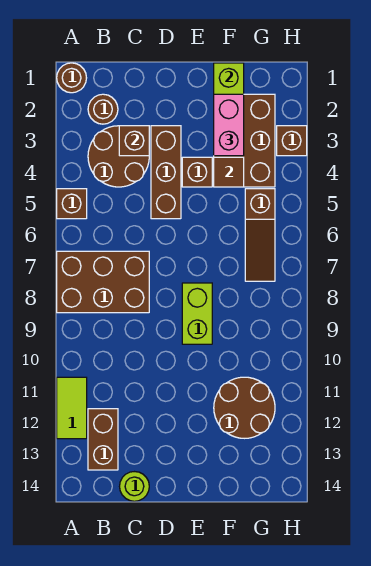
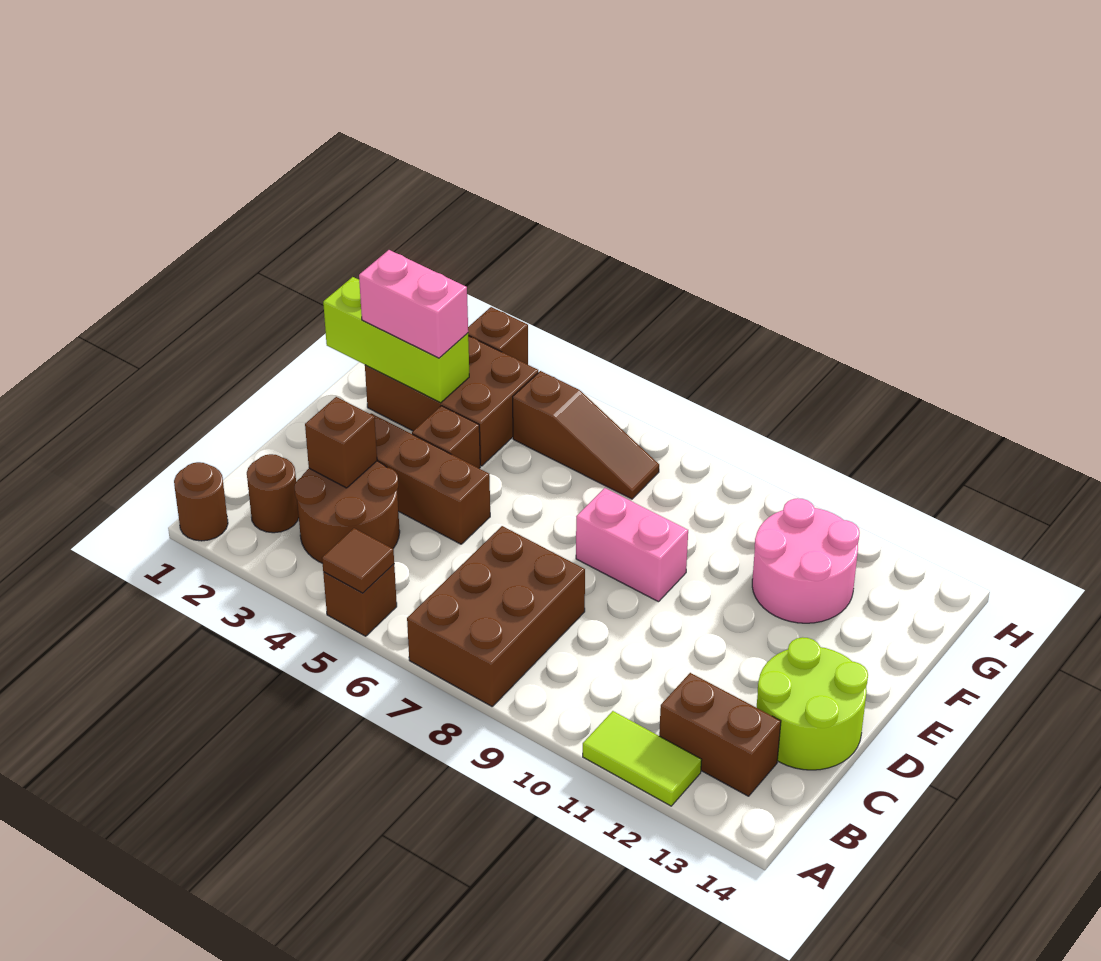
lime round brick C14 level 1 -> lime round brick C13:D14 level 1
lime brick E8:E9 level 1 -> pink brick E8:E9 level 1
brown tile F4 level 2 -> brown tile A5 level 2
brown round brick F11:G12 level 1 -> pink round brick F11:G12 level 1

